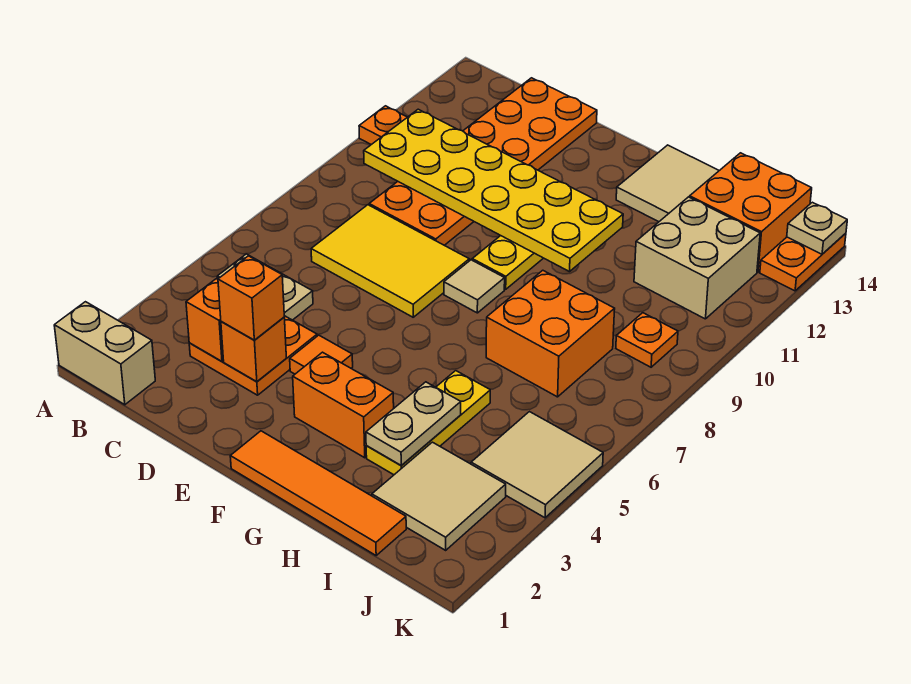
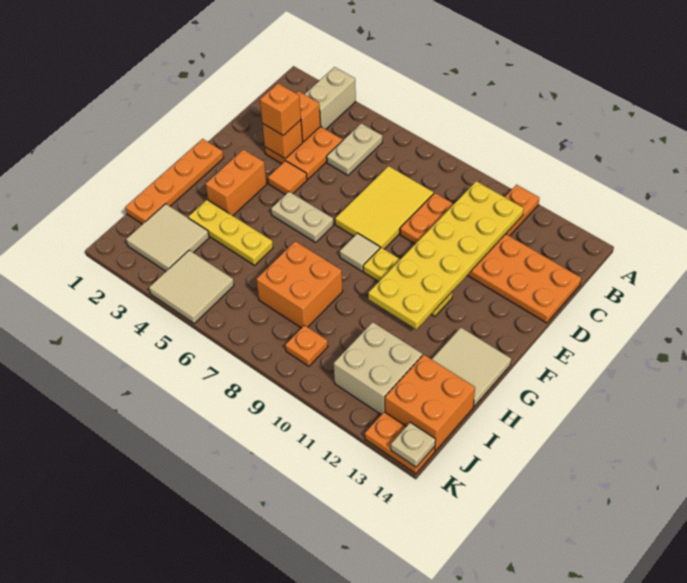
tan brick A1:B1 level 1 -> tan brick A3:B3 level 1
orange tile F1:I1 level 1 -> orange plate F1:I1 level 1
tan plate H3:H4 level 2 -> tan plate F5:F6 level 1

